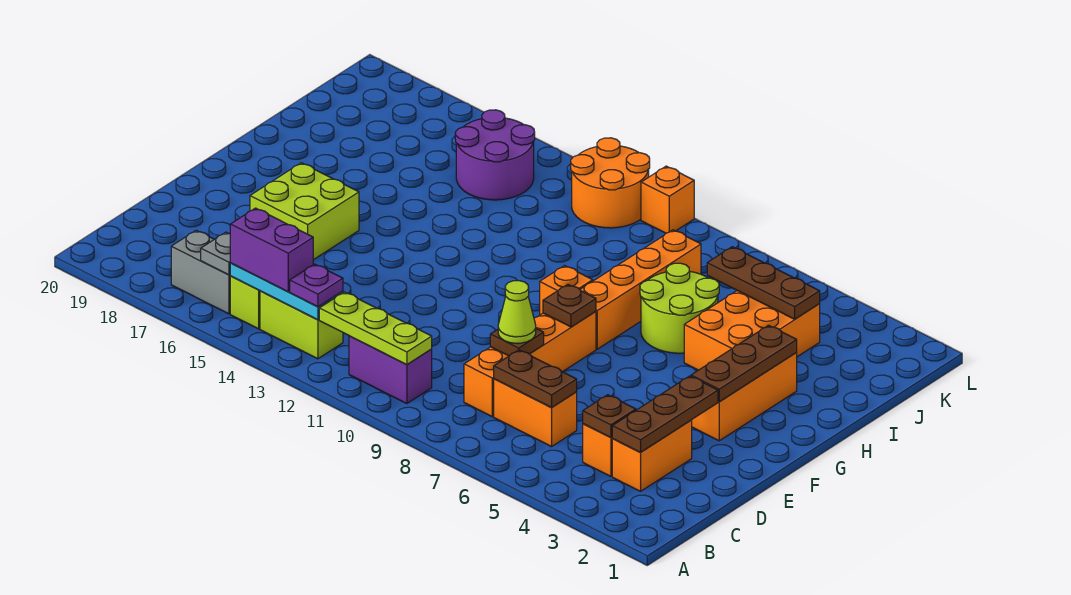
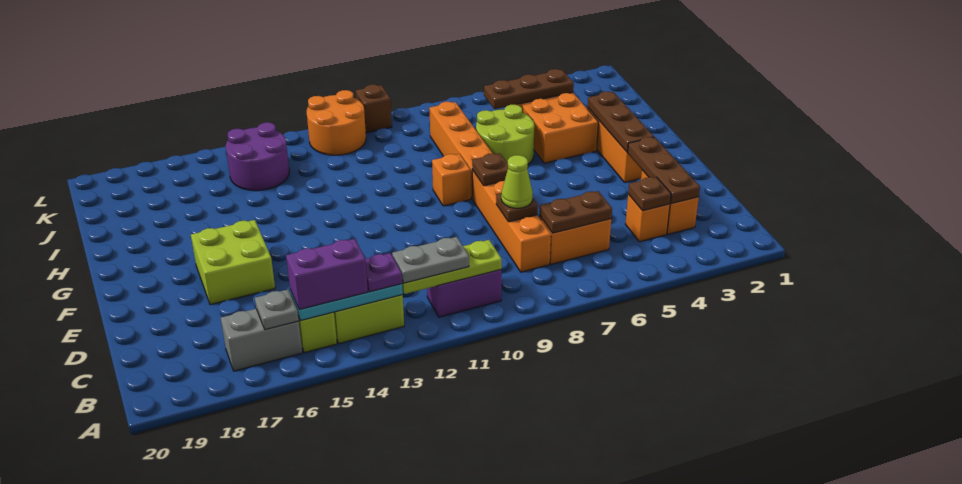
none -> grey plate B11:B12 level 3
orange brick L10 level 1 -> brown brick L10 level 1

